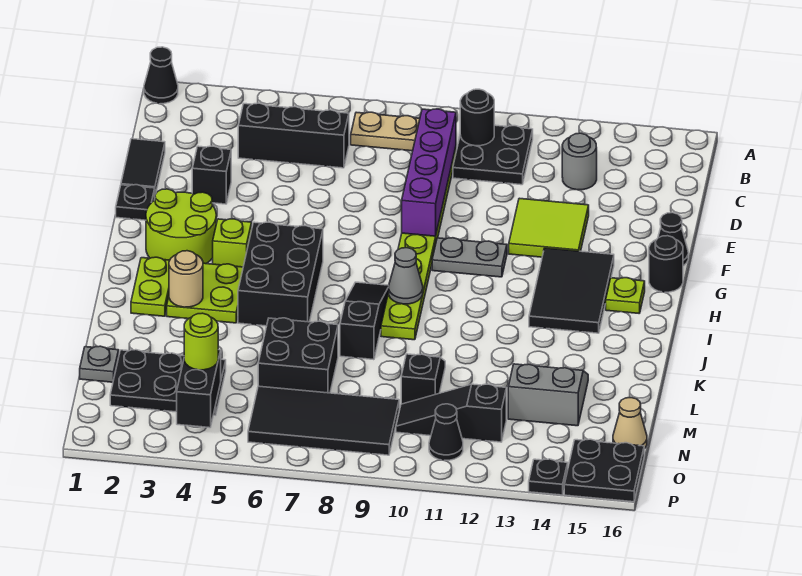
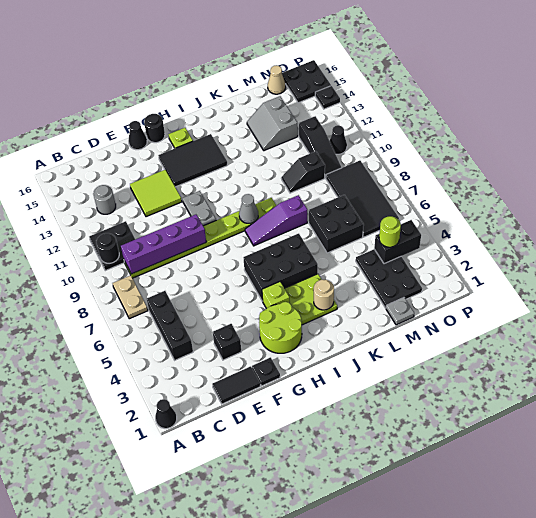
lime plate I2:J2 level 1 -> none
black slope I8:K8 level 1 top K -> purple slope I8:K8 level 1 top K

